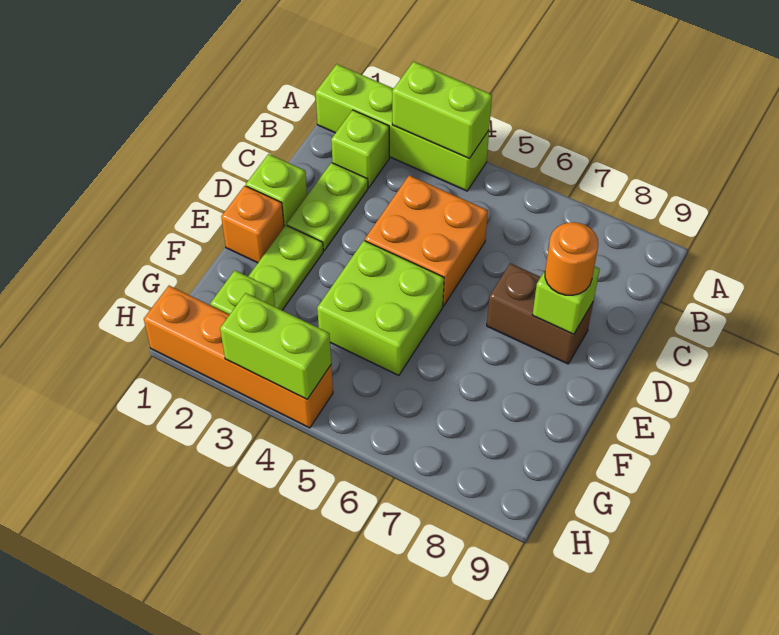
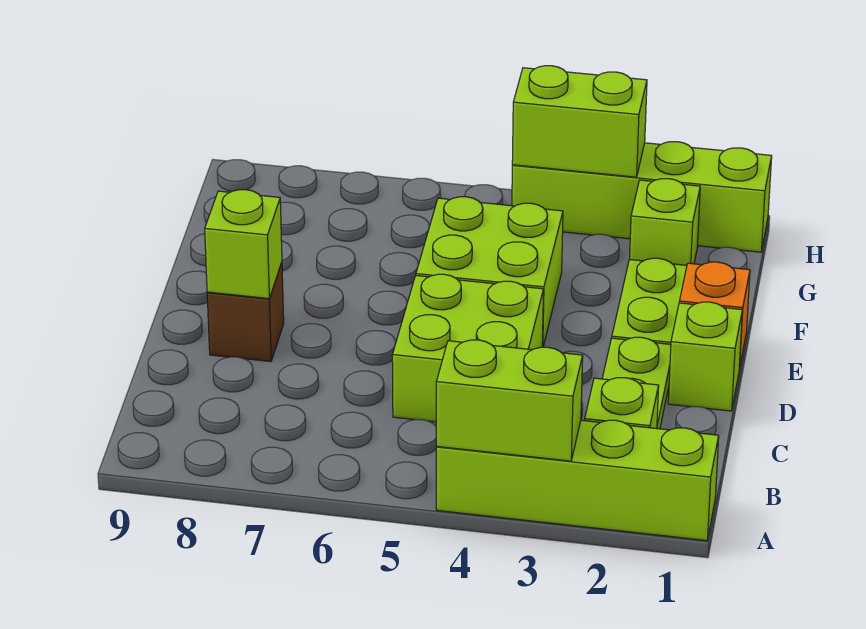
orange brick C4:D5 level 1 -> lime brick C4:D5 level 1
brown brick D7:D8 level 1 -> brown brick D8 level 1
orange round brick D8 level 3 -> none
orange brick H1:H4 level 1 -> lime brick H1:H4 level 1

